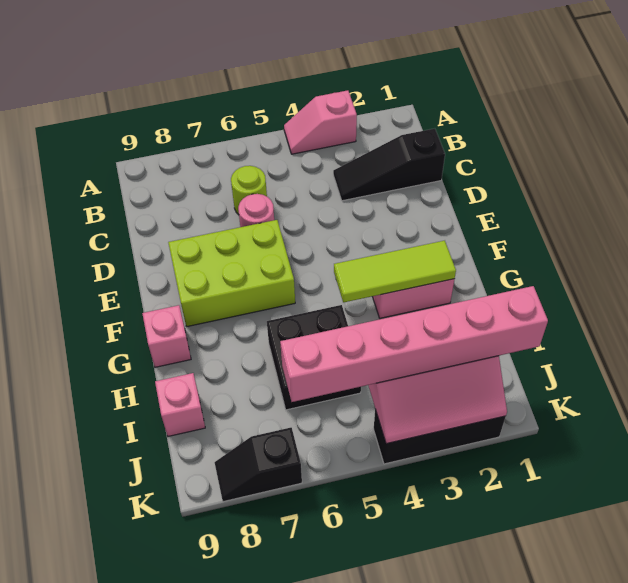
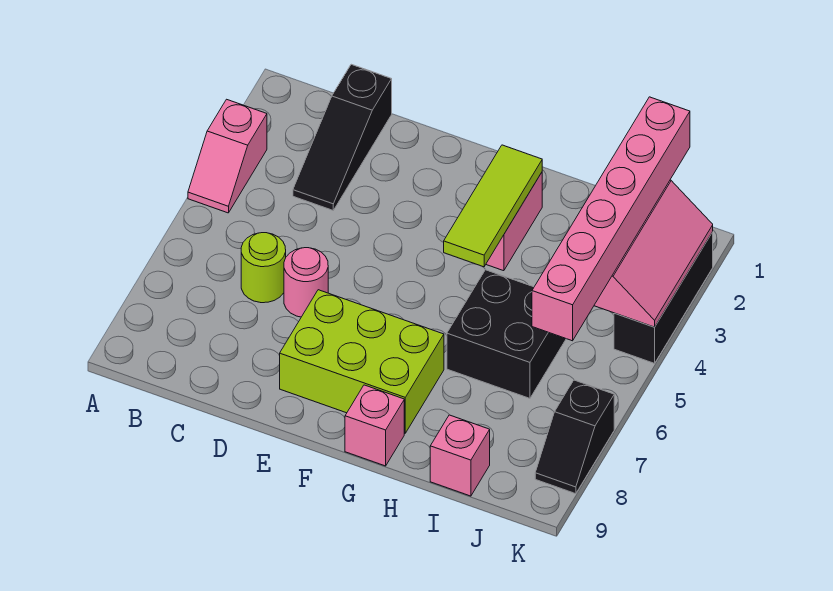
lime brick E6:F8 level 1 -> lime brick E7:G8 level 1

